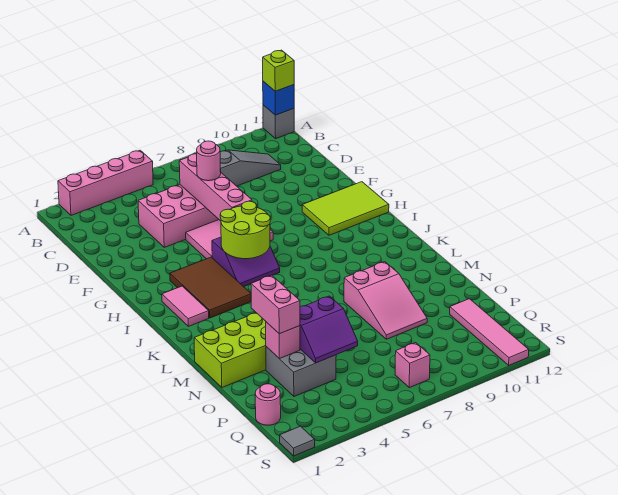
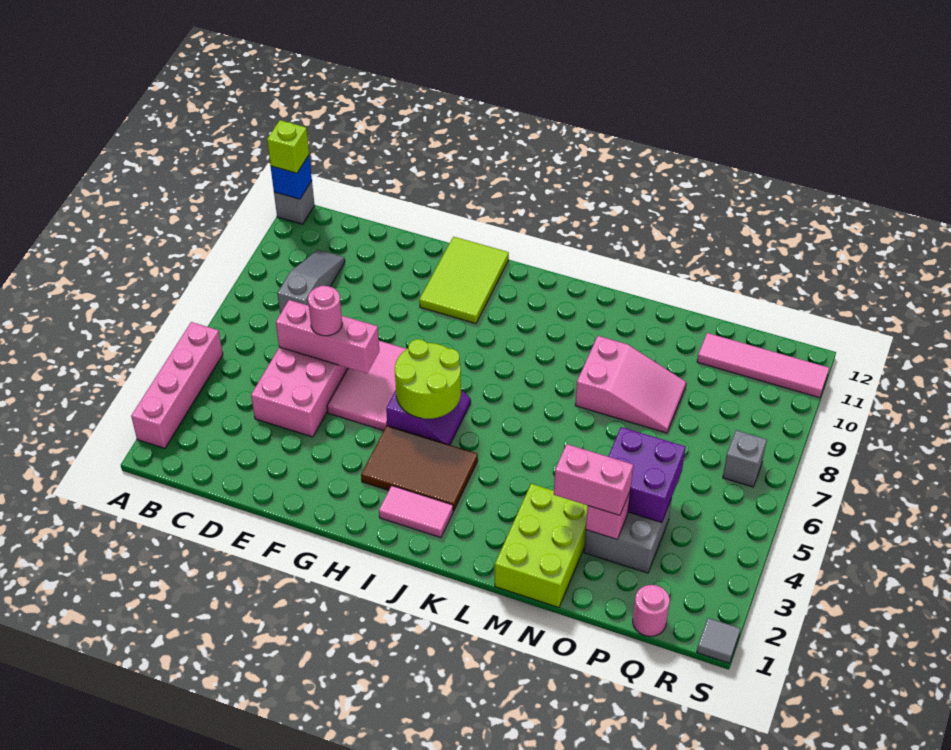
pink brick D6:G6 level 2 -> pink brick D6:F6 level 2
purple slope O4:P5 level 2 top O -> purple brick O4:P5 level 2
pink brick R7 level 1 -> grey brick R7 level 1

